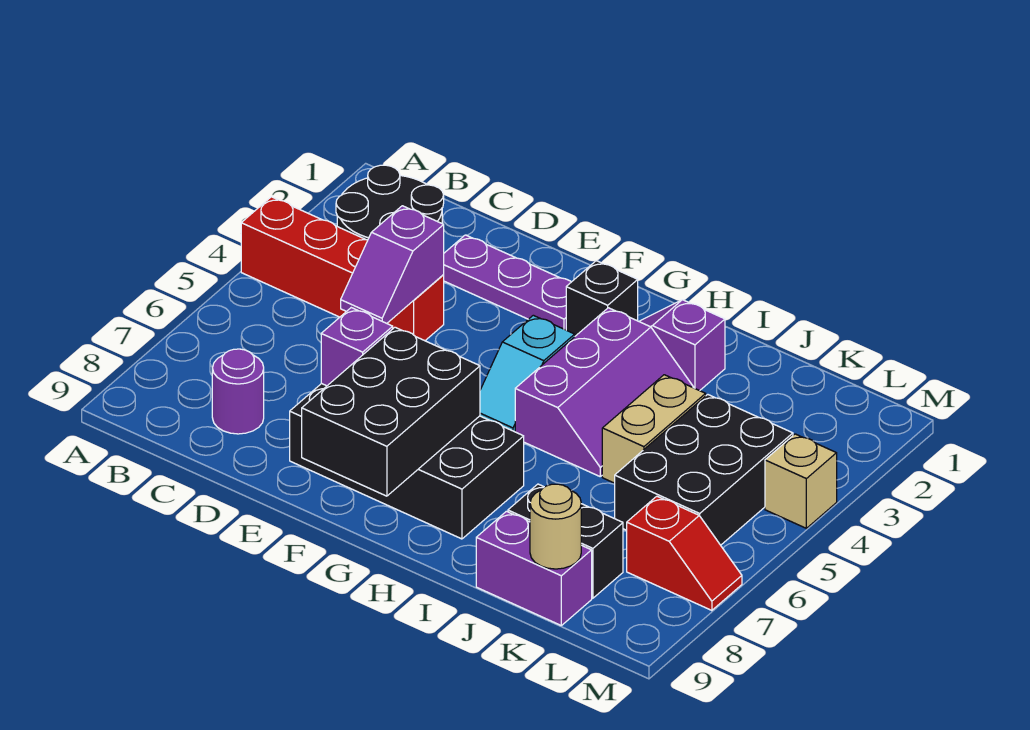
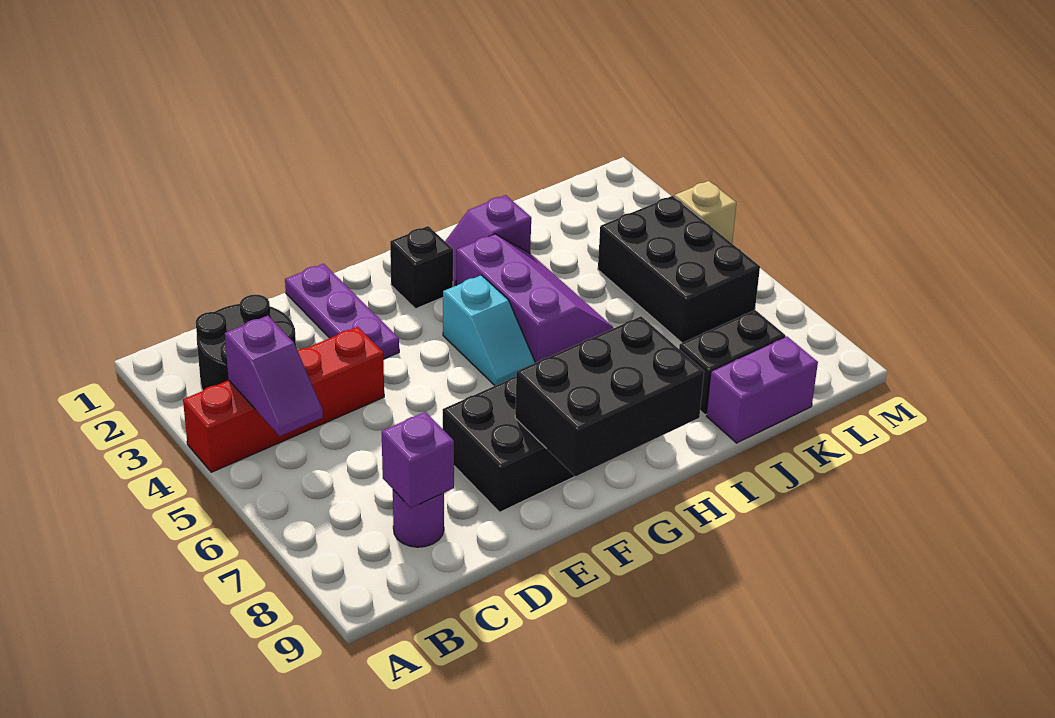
purple plate D2:F2 level 1 -> purple plate E1:E3 level 1
purple slope D4:D5 level 2 top 4 -> purple slope B4:B5 level 2 top 4
purple brick E7 level 2 -> purple brick C8 level 2
black brick F7:G9 level 2 -> black brick F8:H9 level 2
tan brick J4:J5 level 1 -> none
tan round brick K9 level 2 -> none
red slope L7:M7 level 1 top L -> none

